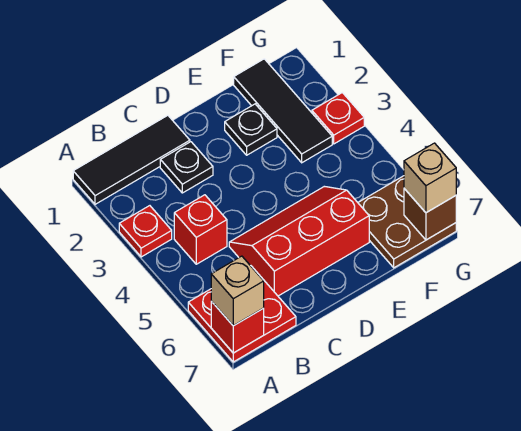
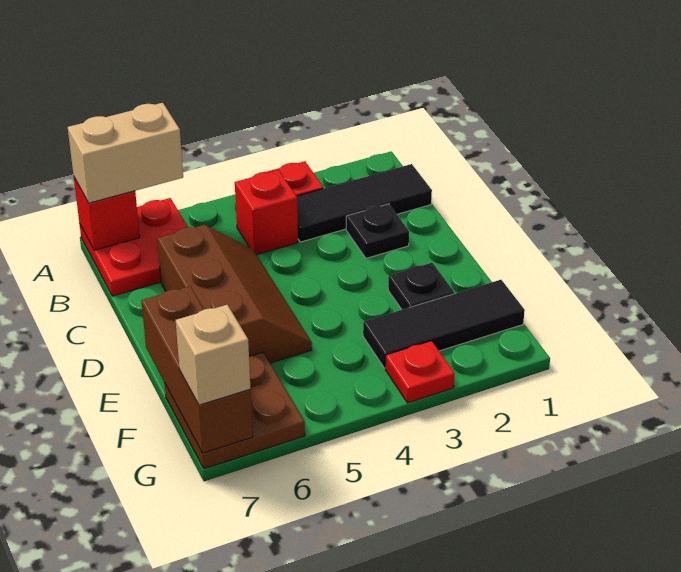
black tile A1:C1 level 1 -> black tile B1:B3 level 1
tan brick A7 level 3 -> tan brick A6:A7 level 3
red slope C5:E6 level 1 top 6 -> brown slope C5:E6 level 1 top 6
brown brick G7 level 2 -> brown brick E7:G7 level 2

